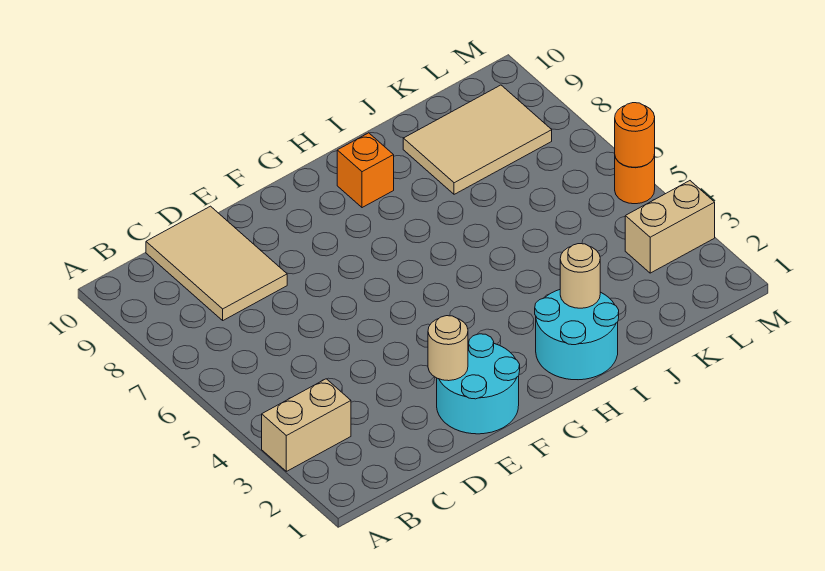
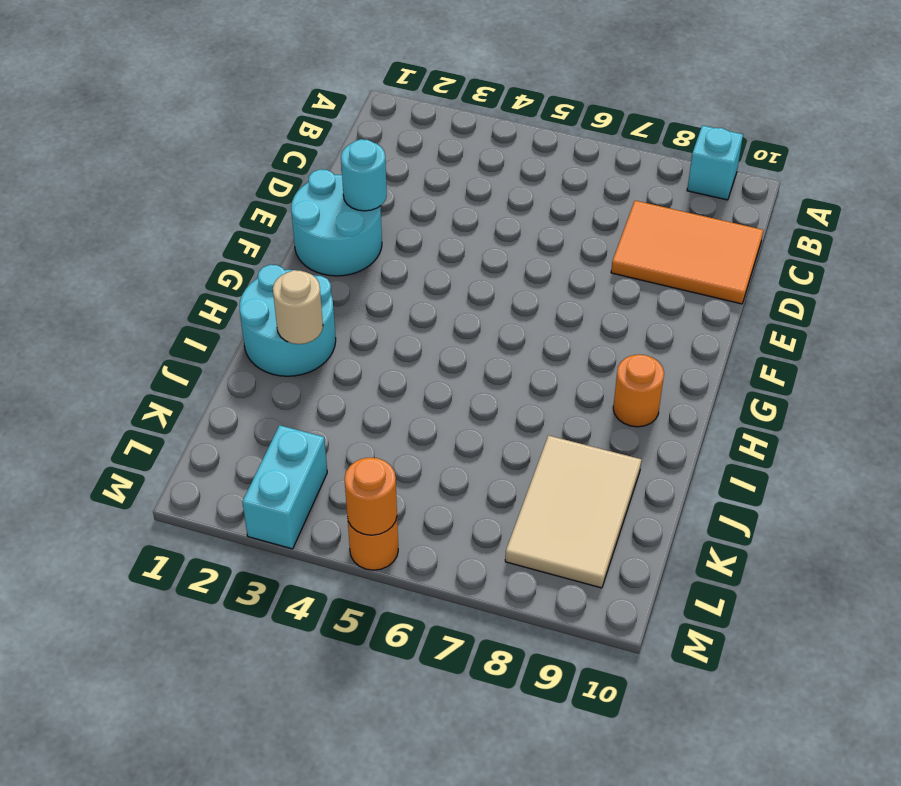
tan brick A3:B3 level 1 -> none
none -> cyan brick A9 level 1
tan tile C8:D10 level 1 -> orange tile C8:D10 level 1
tan round brick E2 level 2 -> cyan round brick E2 level 2
orange brick H9 level 1 -> orange round brick H9 level 1
tan brick L3:M3 level 1 -> cyan brick L3:M3 level 1

